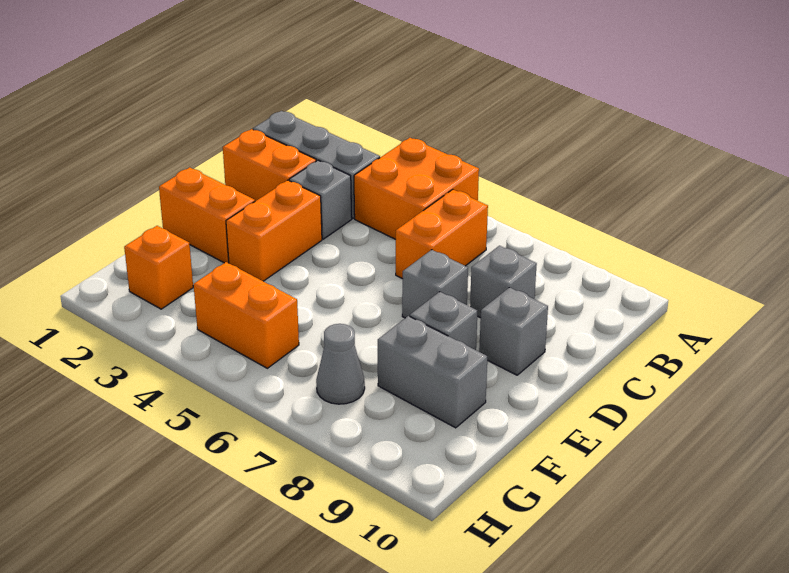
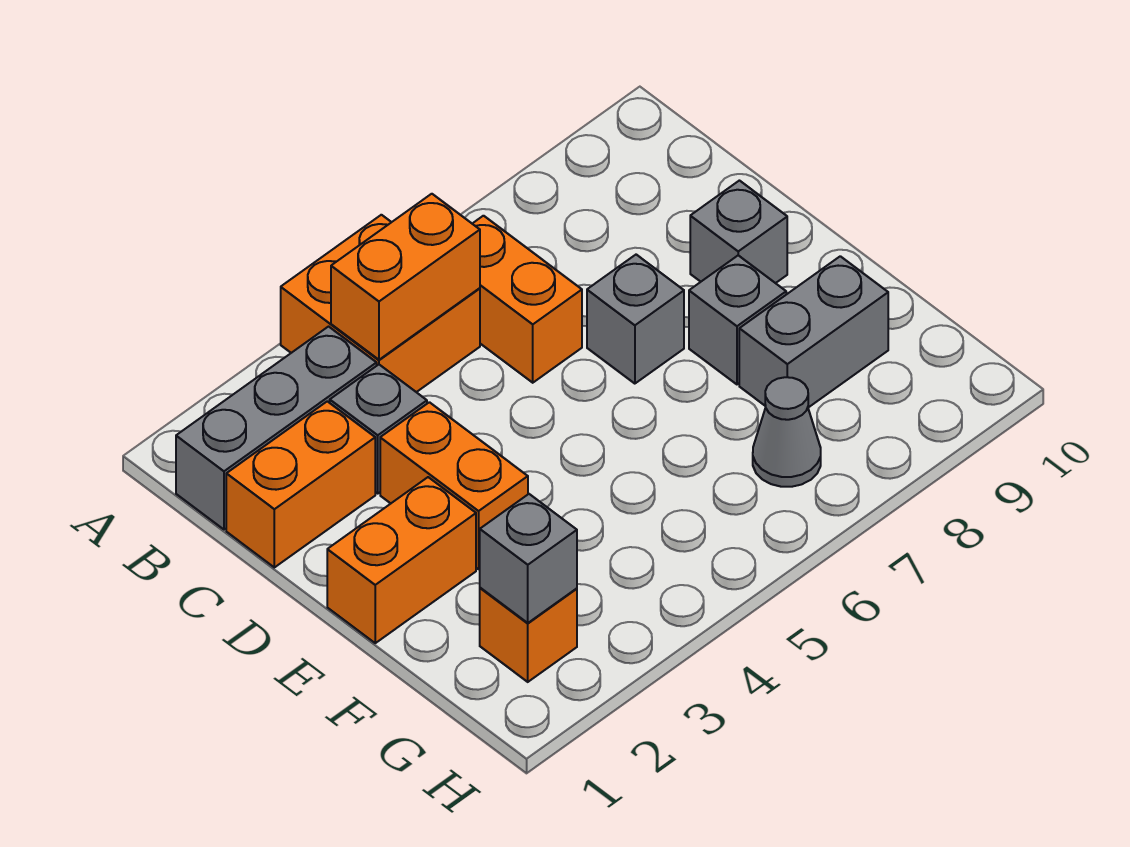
grey brick C8 level 1 -> grey brick G2 level 2
orange brick G4:G5 level 1 -> orange brick B4:B5 level 2

